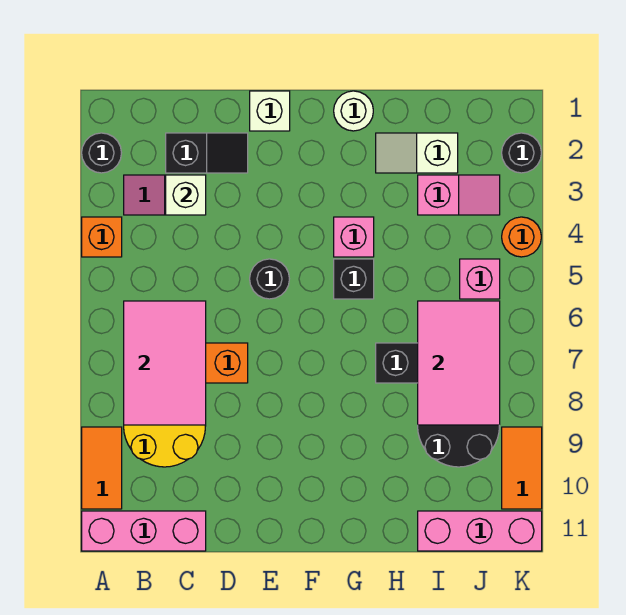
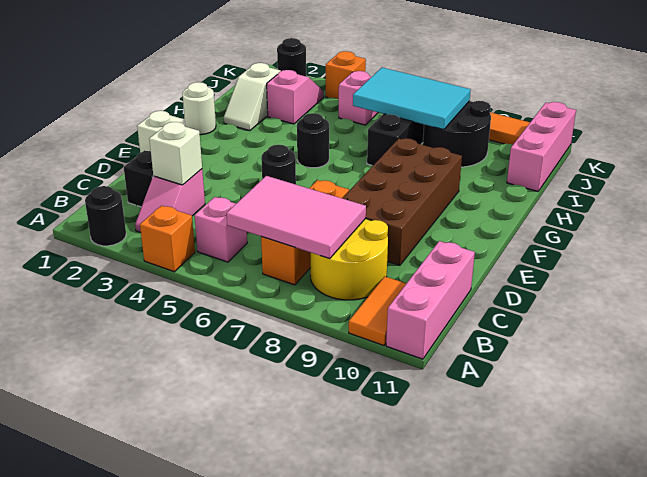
orange tile A9:A10 level 1 -> orange tile A10:B10 level 1
none -> brown brick D8:G9 level 1
pink brick G4 level 1 -> pink brick B5 level 1
black brick G5 level 1 -> black round brick G5 level 1
pink tile I6:J8 level 2 -> cyan tile I6:J8 level 2
orange round brick K4 level 1 -> orange brick K4 level 1

